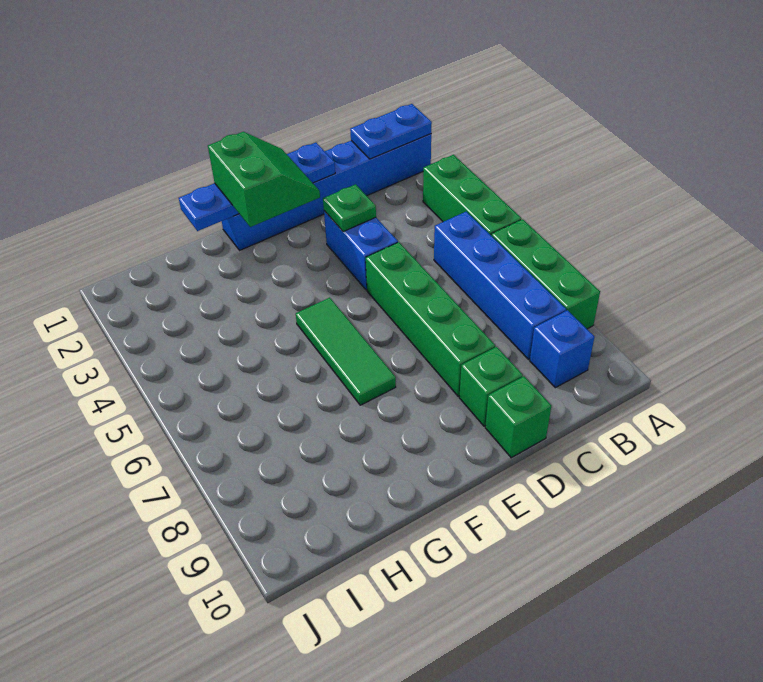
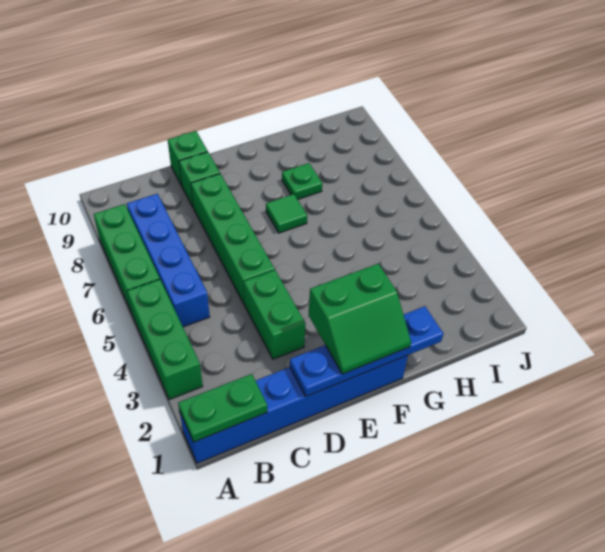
blue plate A1:B1 level 2 -> green plate A1:B1 level 2
blue brick B9 level 1 -> none
blue brick D3:D4 level 1 -> green brick D3:D4 level 1
green plate D3 level 2 -> green plate G8 level 1
green slope E1:F2 level 3 top F -> green slope E1:F2 level 3 top 2
green tile F5:F7 level 1 -> green tile F7 level 1

